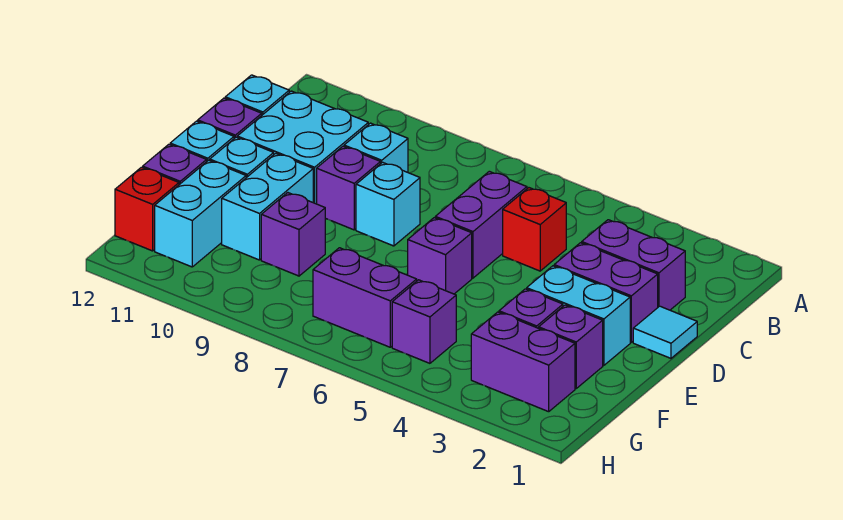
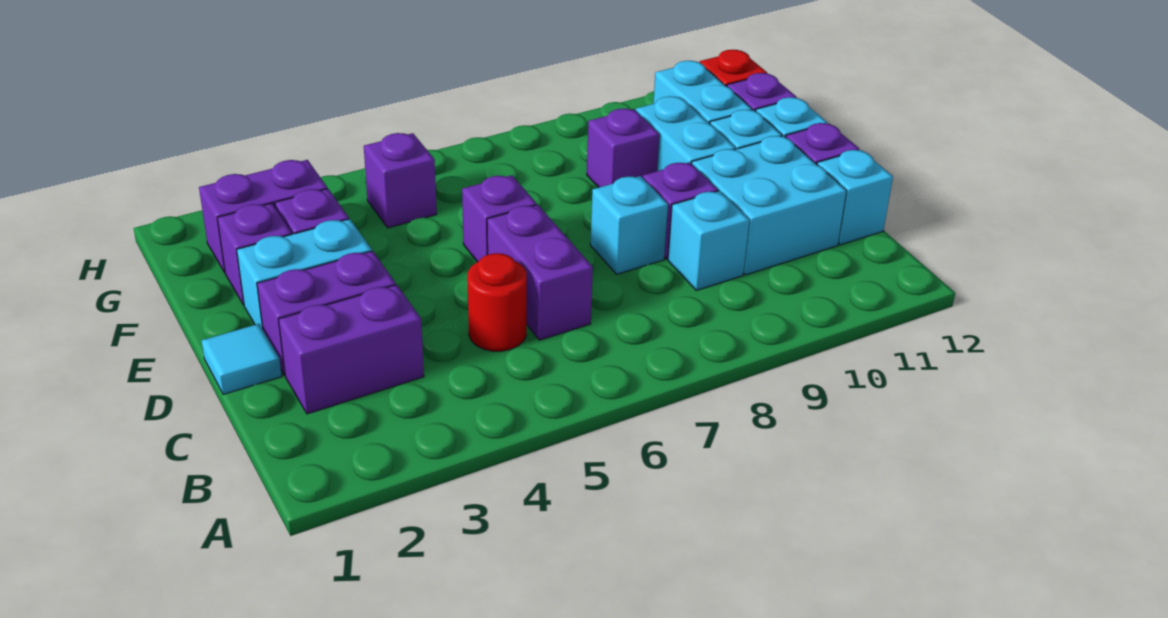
red brick C5 level 1 -> red round brick C5 level 1
purple brick G6:G7 level 1 -> none

